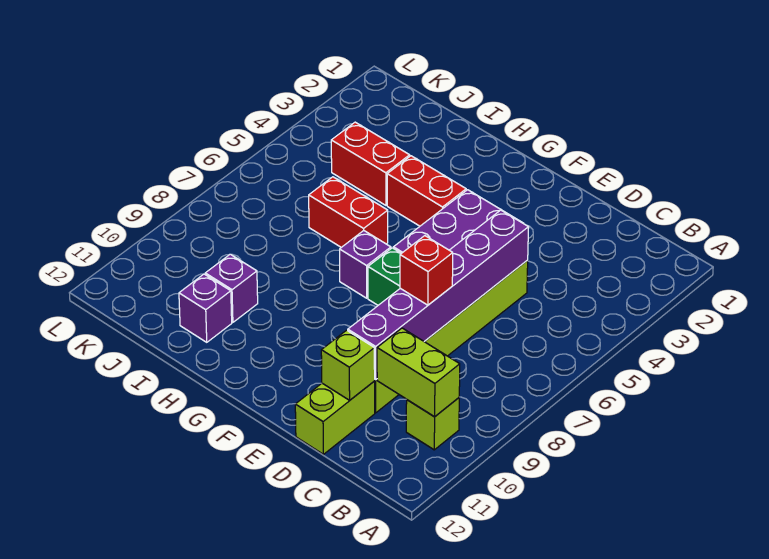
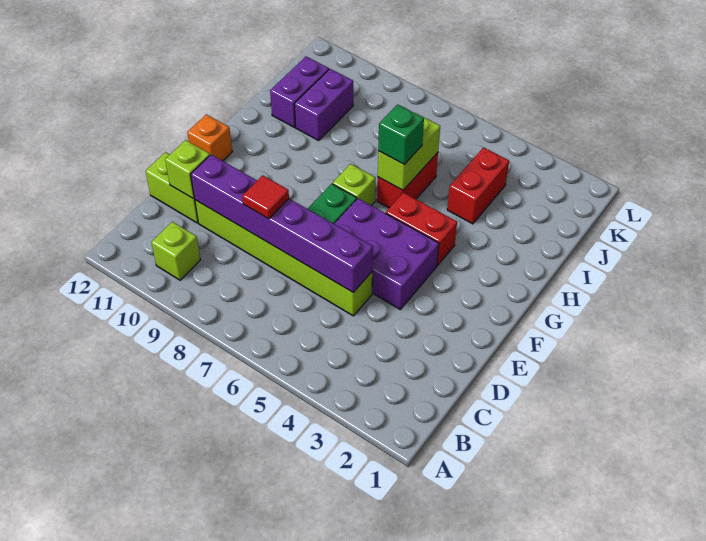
lime brick B10:C10 level 2 -> lime brick H6:I6 level 2
red brick D8 level 3 -> red tile D8 level 3
none -> orange brick F12 level 1
red brick G4:H4 level 1 -> red brick G4:G5 level 1
purple brick G7 level 1 -> lime brick G7 level 1
none -> green brick H6 level 3
purple brick I10 level 1 -> purple brick I10:J10 level 1
purple brick I11 level 1 -> purple brick I11:J11 level 1

